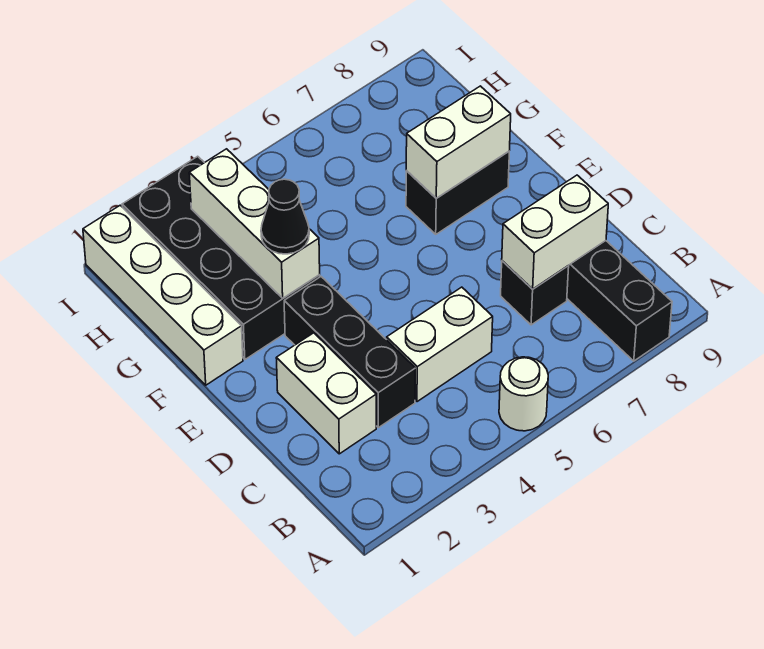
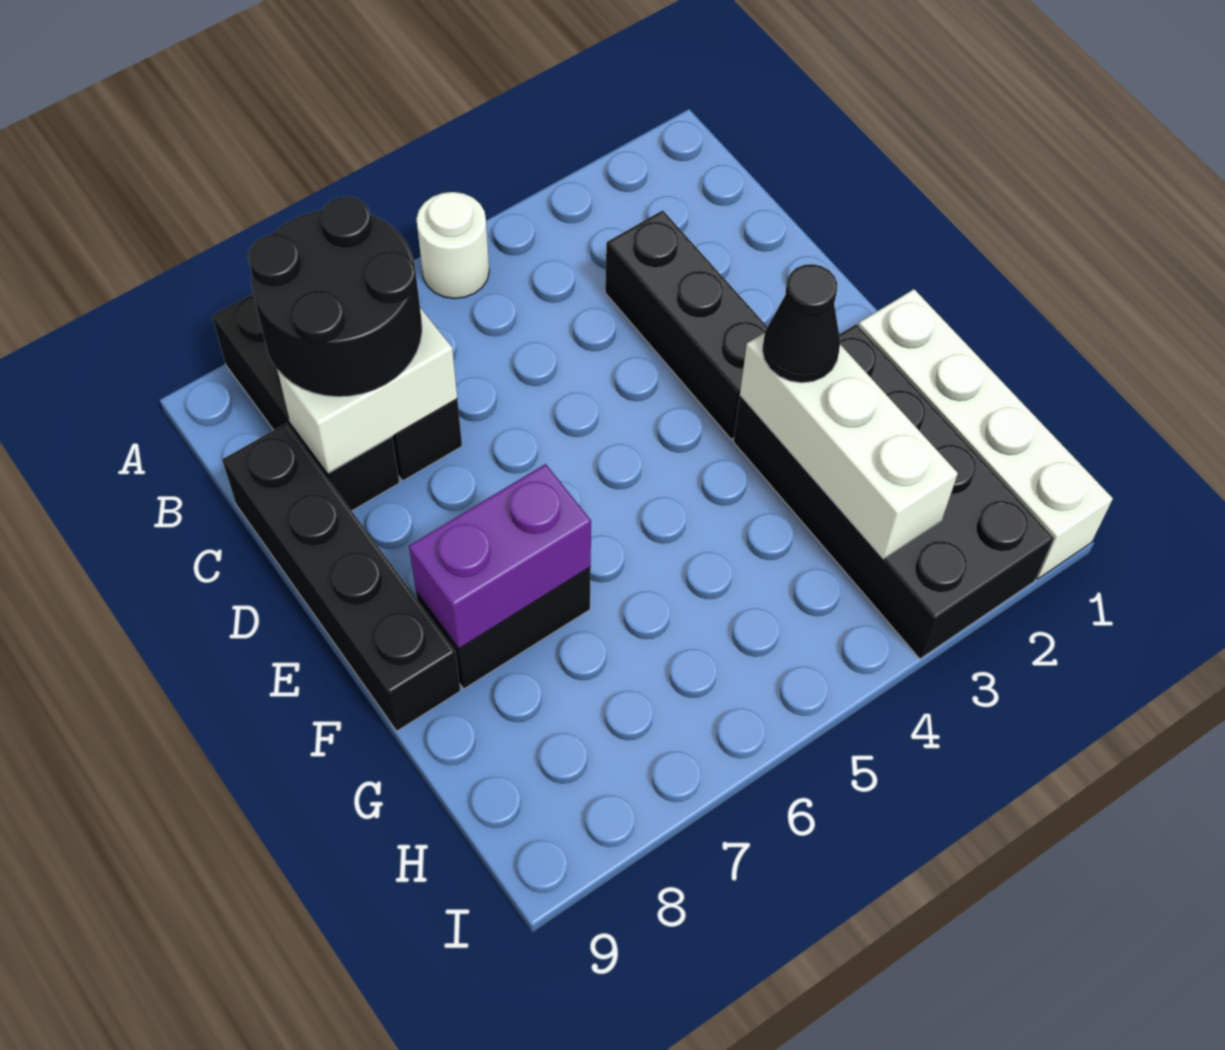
none -> black round brick B7:C8 level 3
white brick C2:D2 level 1 -> none
white brick C4:C5 level 1 -> none
none -> black brick C9:F9 level 1
white brick F7:F8 level 2 -> purple brick F7:F8 level 2

